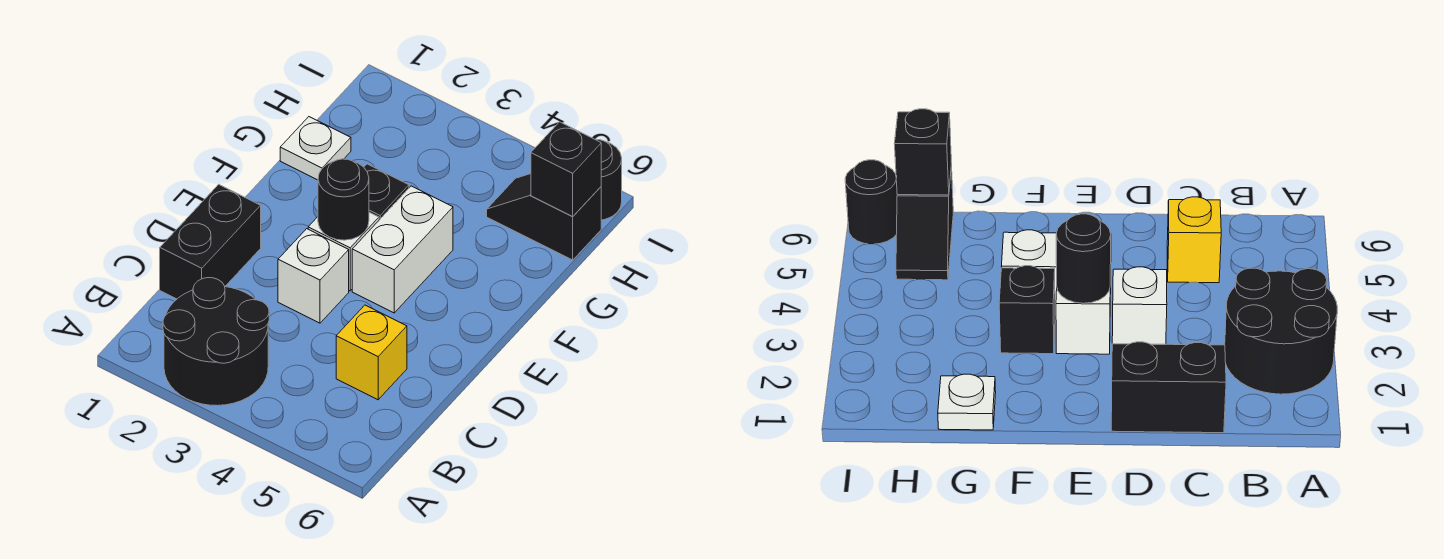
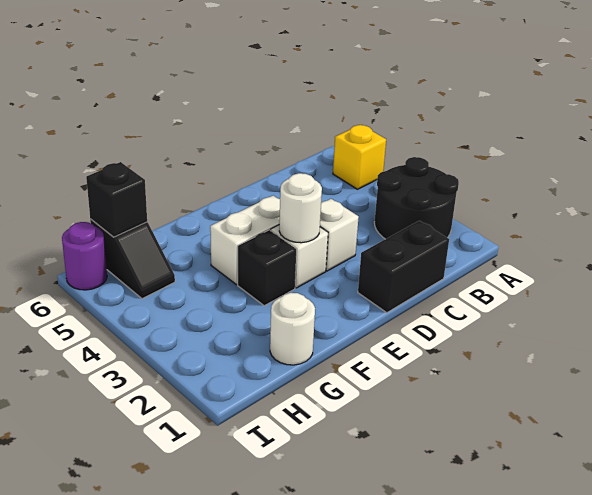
yellow brick C5 level 1 -> yellow brick A5 level 1
black round brick E3 level 2 -> white round brick E3 level 2
white plate G1 level 1 -> white round brick G1 level 1
black round brick I6 level 1 -> purple round brick I6 level 1

